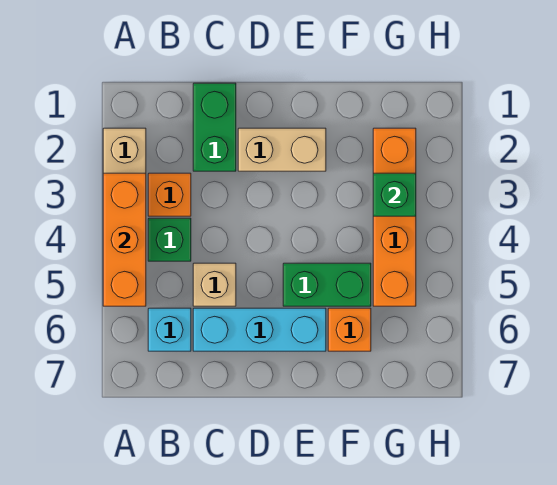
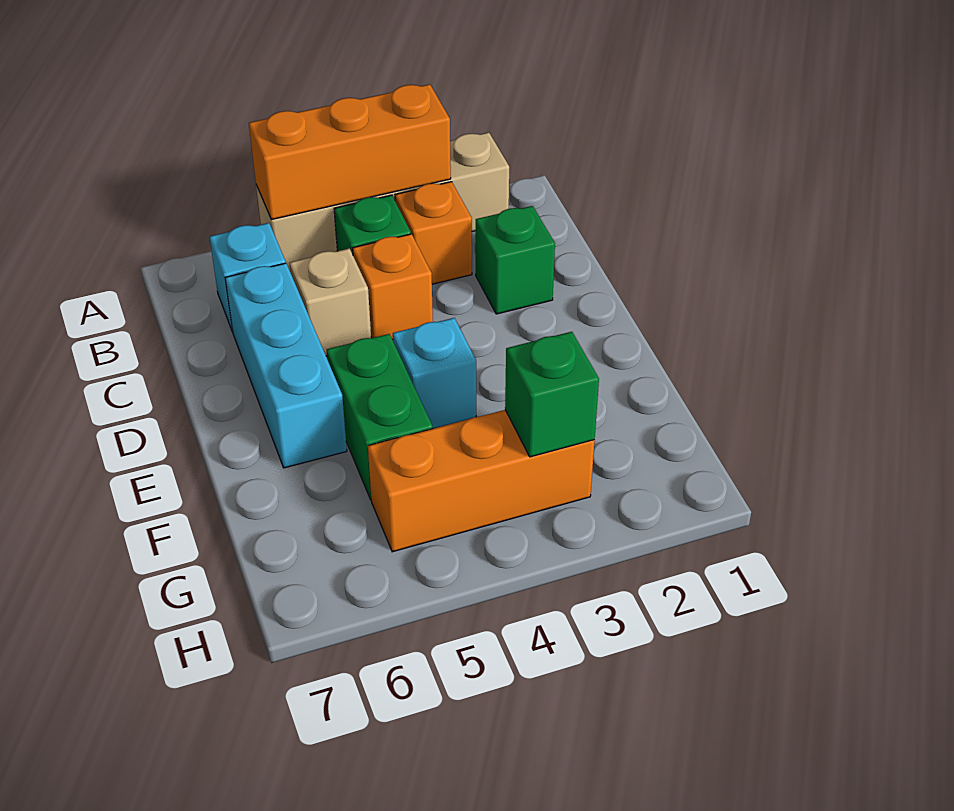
green brick C1:C2 level 1 -> green brick C2 level 1
tan brick D2:E2 level 1 -> none
none -> cyan brick E4 level 1
orange brick F6 level 1 -> orange brick C4 level 1
orange brick G2:G5 level 1 -> orange brick G3:G5 level 1

